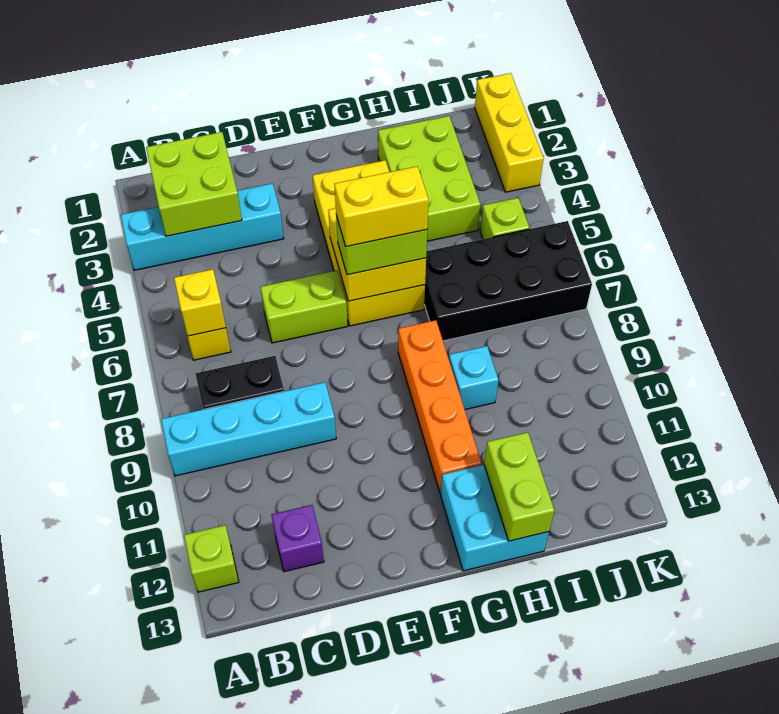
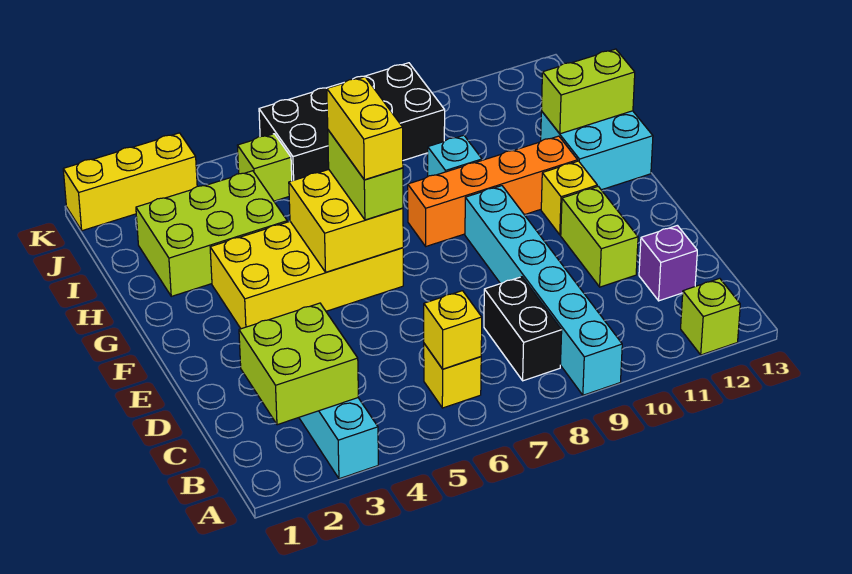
cyan brick A9:D9 level 1 -> cyan brick A9:F9 level 1
lime brick D6:E6 level 1 -> lime brick D11:E11 level 1
none -> yellow brick F11 level 1
black brick H6:K7 level 1 -> black brick J6:K9 level 1

